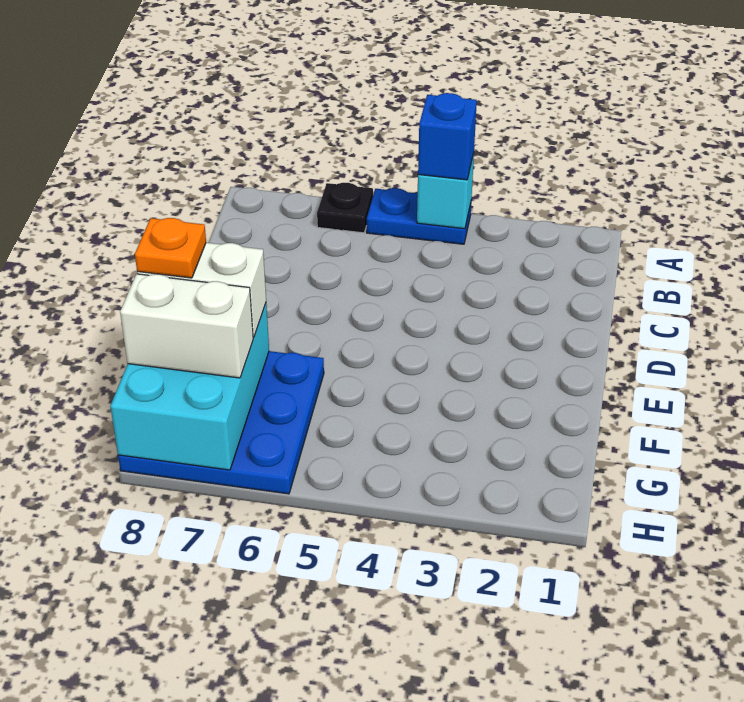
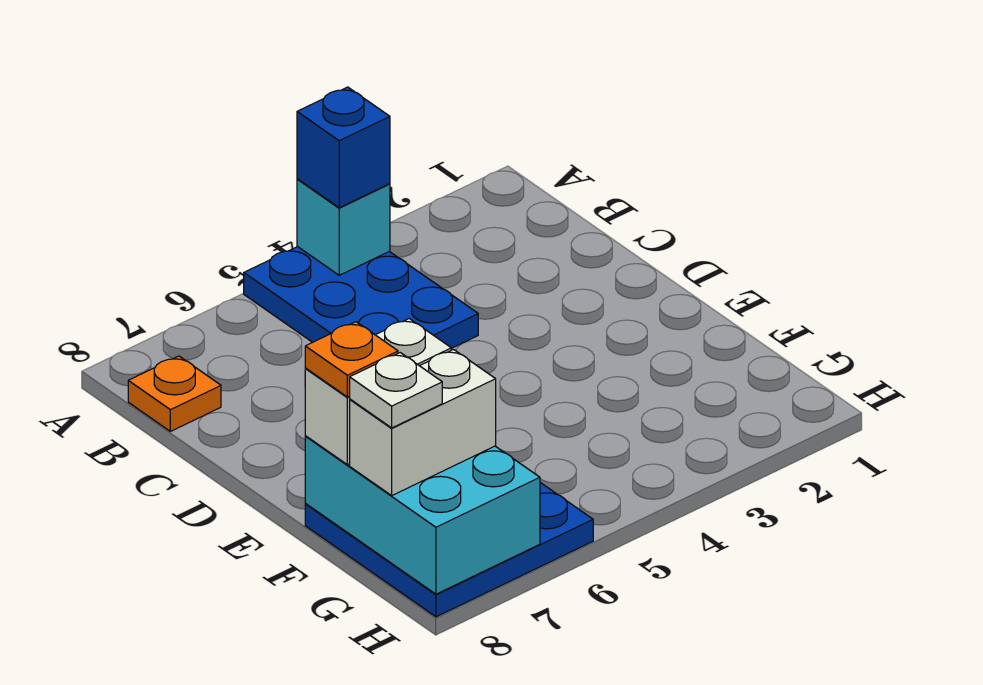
blue plate A4:A5 level 1 -> blue plate A4:C5 level 1
black plate A6 level 1 -> none
none -> orange plate B8 level 1
none -> white plate G8 level 4

